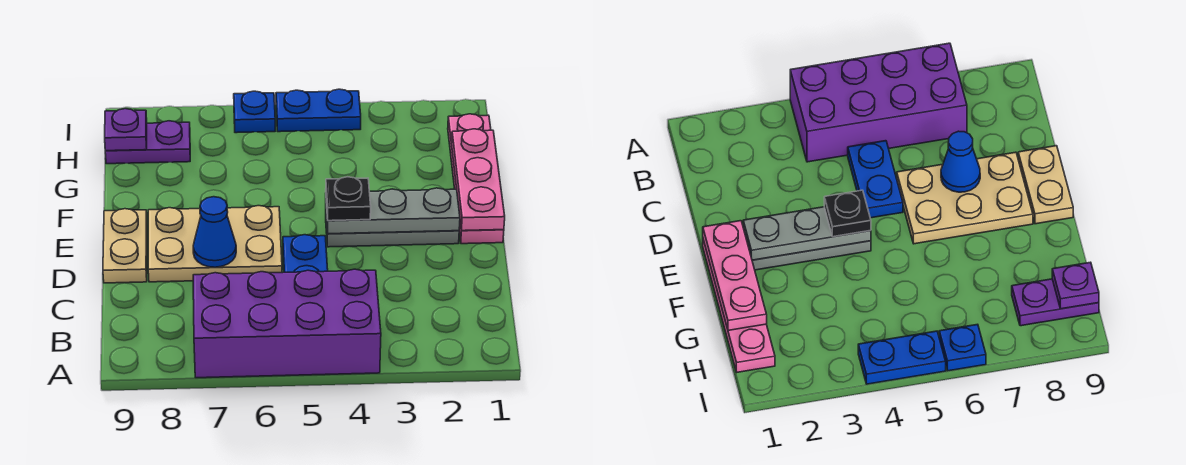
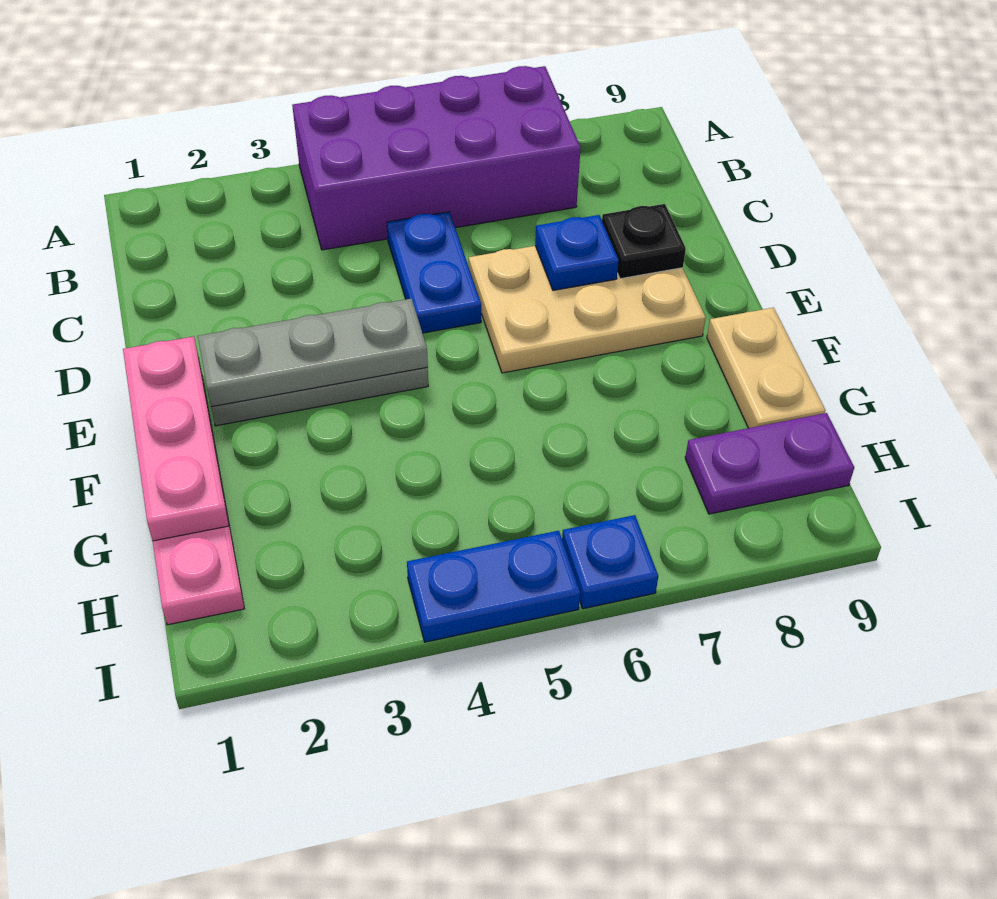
blue cone D7 level 2 -> blue plate D7 level 2
tan plate D9:E9 level 1 -> tan plate F9:G9 level 1
black plate E4 level 3 -> black plate D8 level 2
purple plate H9 level 2 -> none

